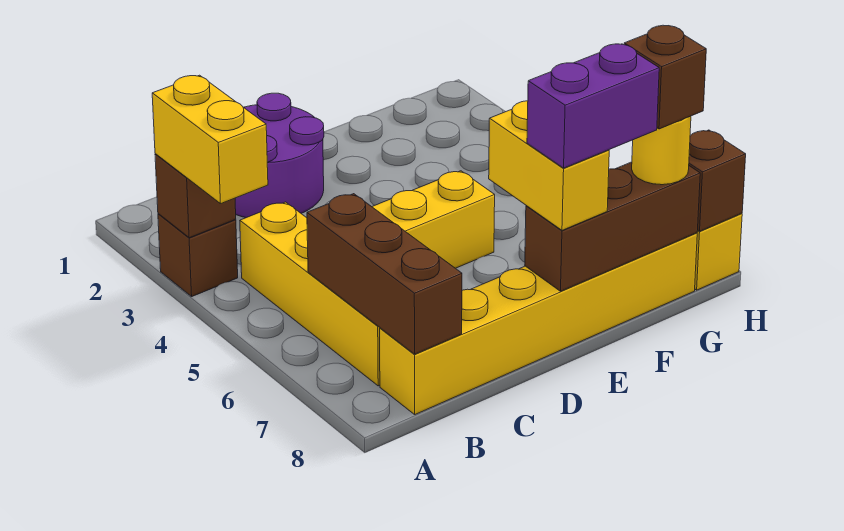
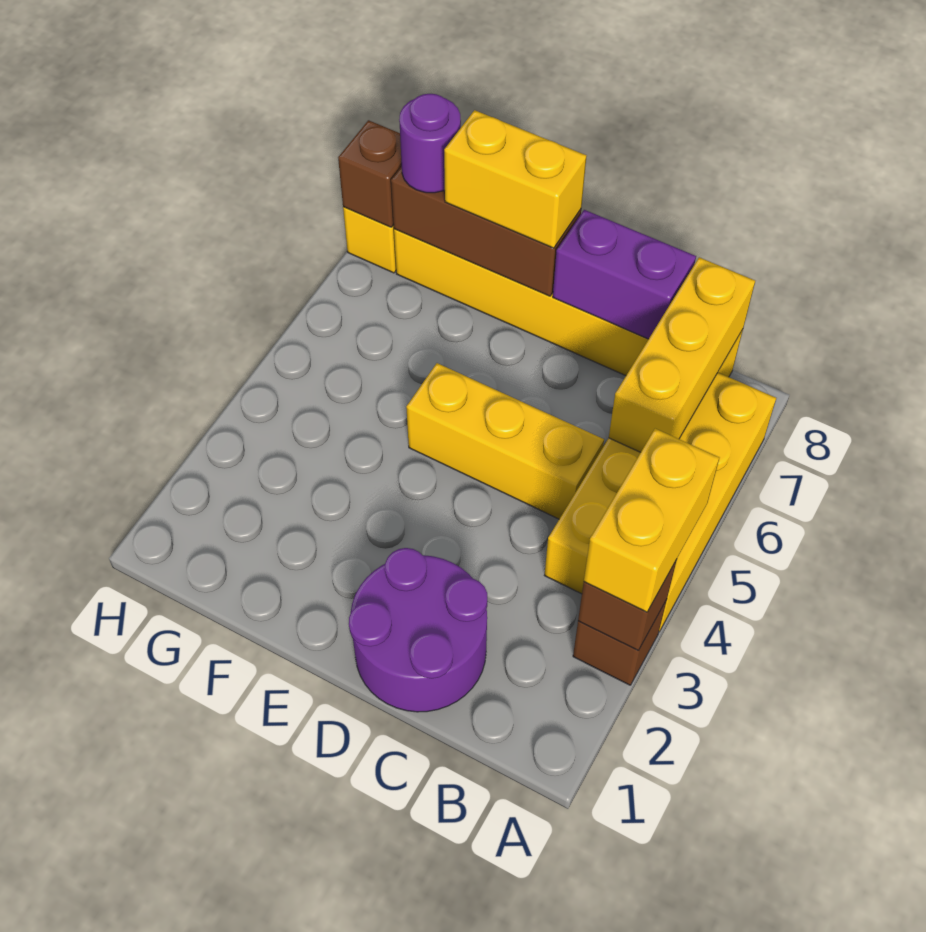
yellow brick B4:B7 level 1 -> yellow brick A4:B7 level 1
brown brick B6:B8 level 2 -> yellow brick B6:B8 level 2
yellow brick E7:E8 level 3 -> yellow brick E8:F8 level 3
purple brick E8:F8 level 4 -> purple brick C8:D8 level 2
yellow round brick G8 level 3 -> purple round brick G8 level 3
brown brick G8 level 4 -> none

